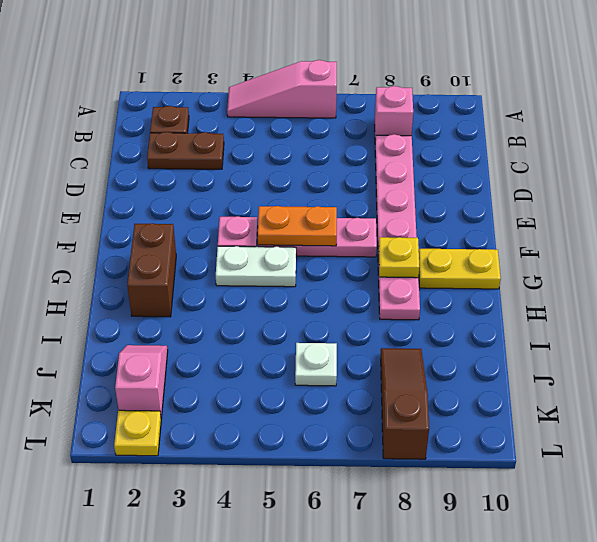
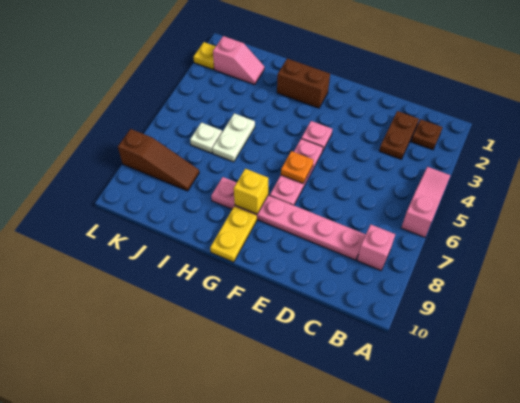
orange plate F5:F6 level 2 -> orange plate F6 level 2
white plate G4:G5 level 1 -> white plate I5:I6 level 1
yellow plate G8 level 2 -> yellow brick G8 level 2

